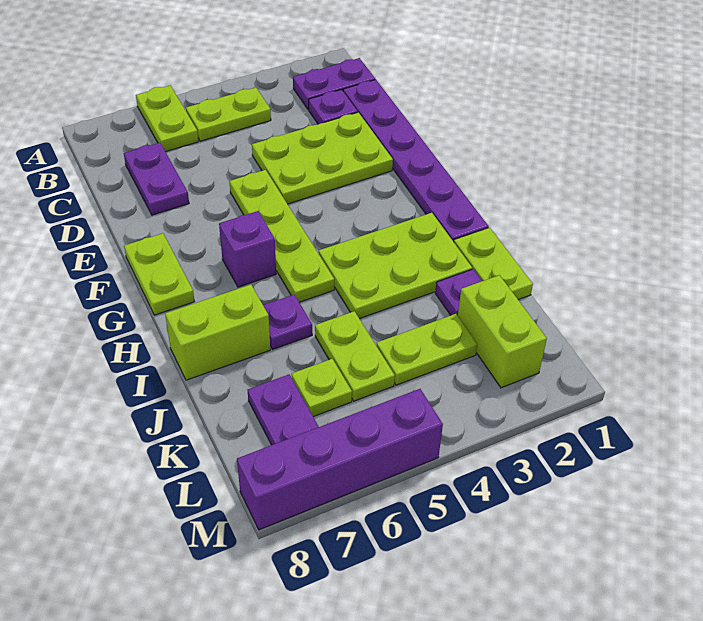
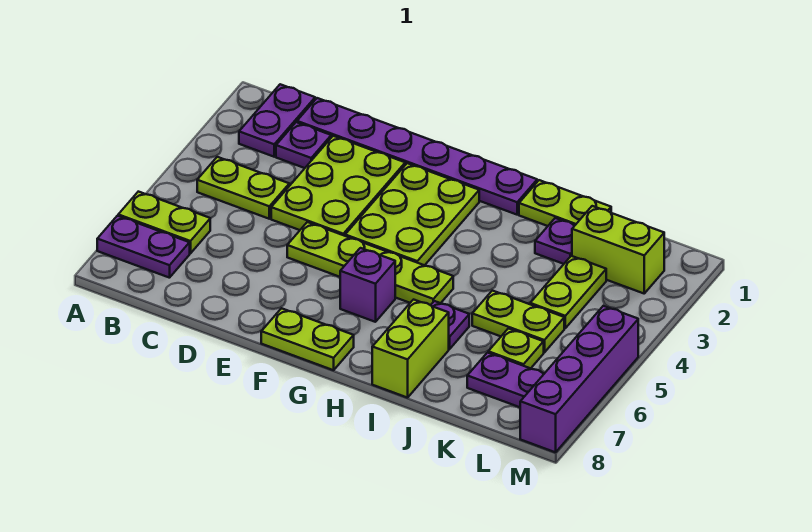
lime plate B4:B5 level 1 -> lime plate B4:C4 level 1
purple plate C7:D7 level 1 -> purple plate A7:B7 level 1
lime plate H2:I4 level 1 -> lime plate F2:G4 level 1

